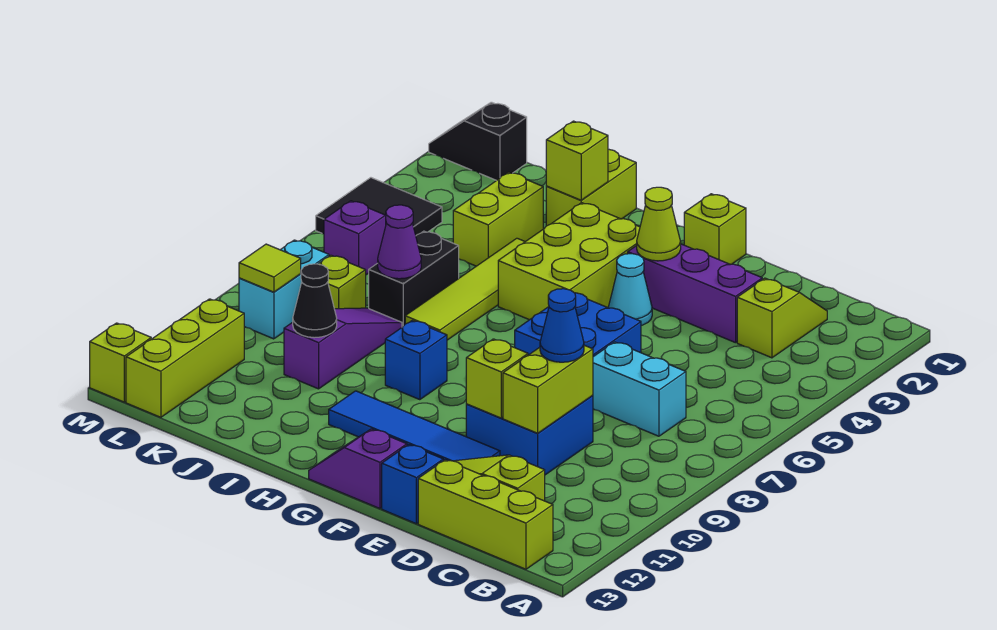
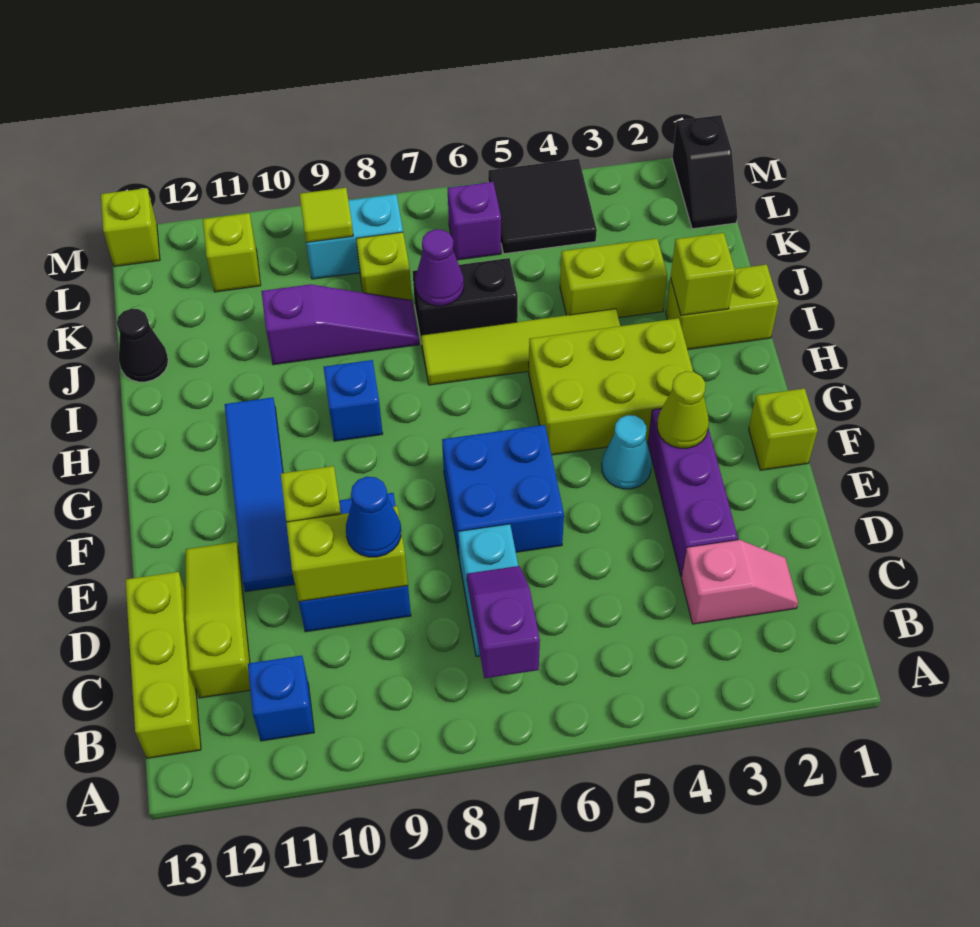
lime slope C2:C3 level 1 top 3 -> pink slope C2:C3 level 1 top 3
blue brick E13 level 1 -> blue brick B11 level 1
purple slope F13:G13 level 1 top F -> purple slope B7:C7 level 2 top B
black cone J10 level 2 -> black cone J13 level 1
black slope L1:M1 level 1 top L -> black slope L1:M1 level 1 top M
lime brick L11:L13 level 1 -> lime brick L11 level 1

